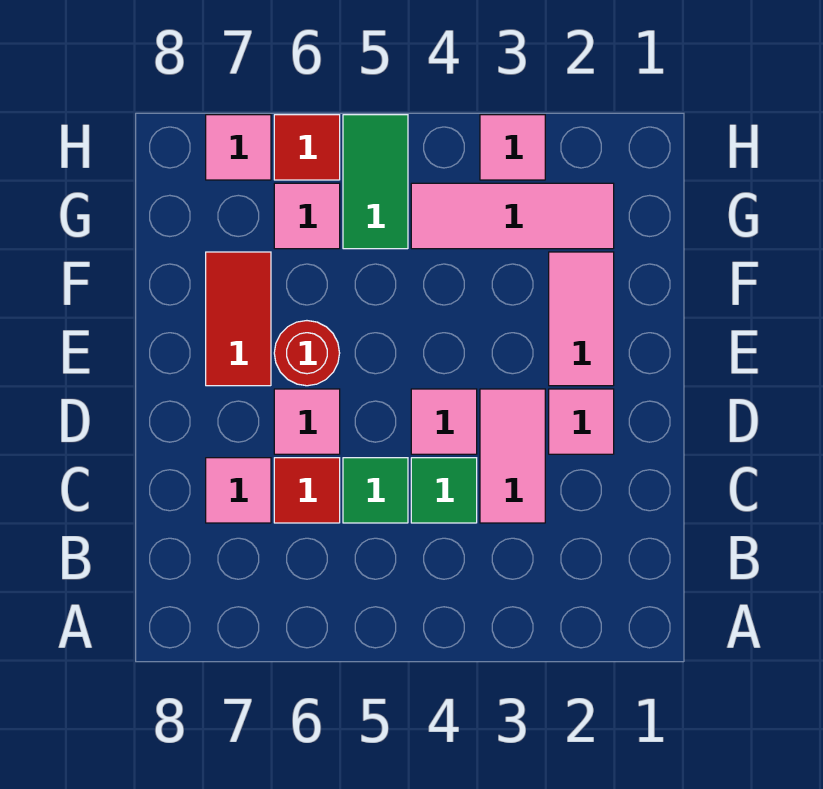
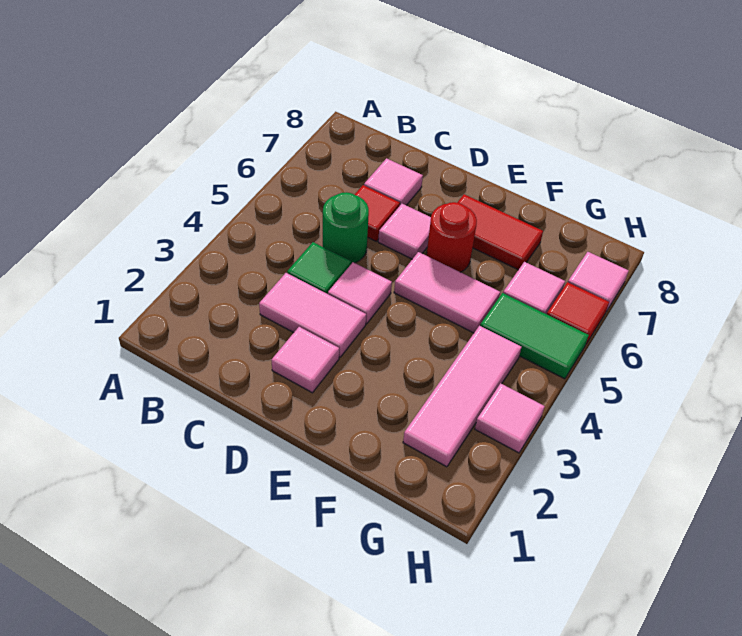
green tile C5 level 1 -> green round brick C5 level 1
pink tile E2:F2 level 1 -> pink tile E5:F5 level 1

